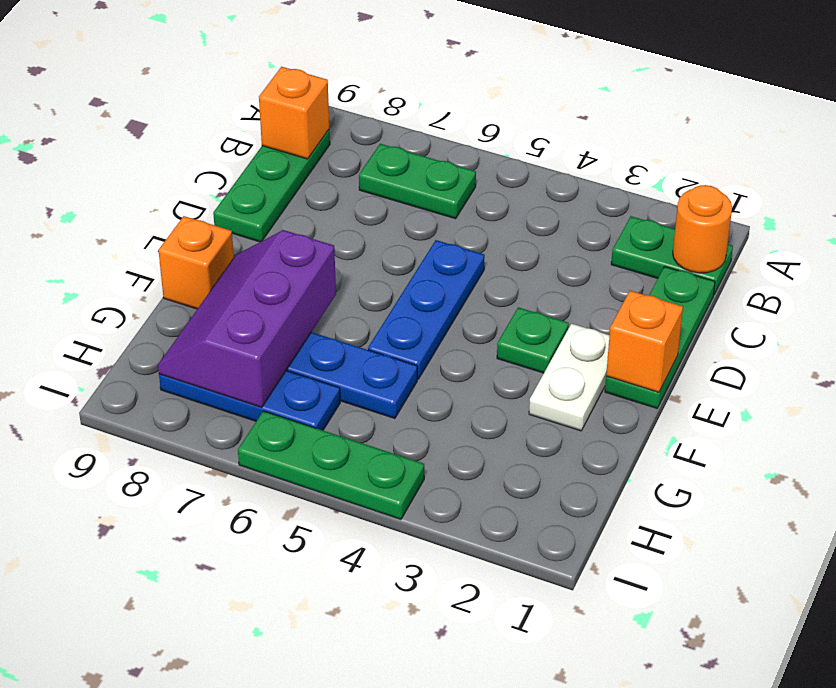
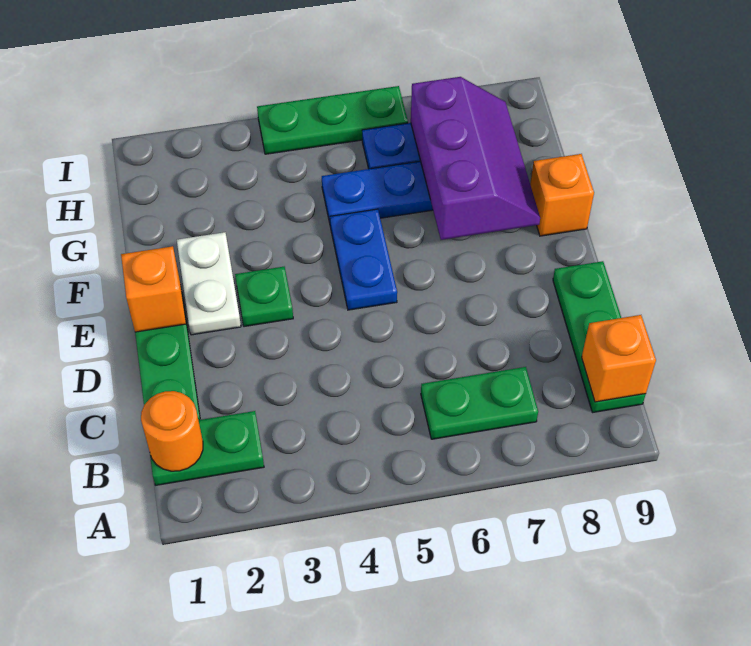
blue plate D5:F5 level 1 -> blue plate E5:F5 level 1

